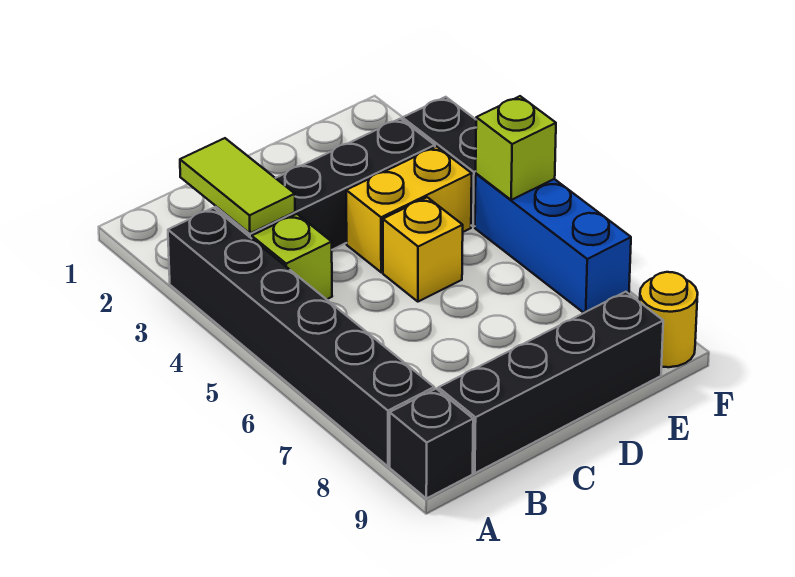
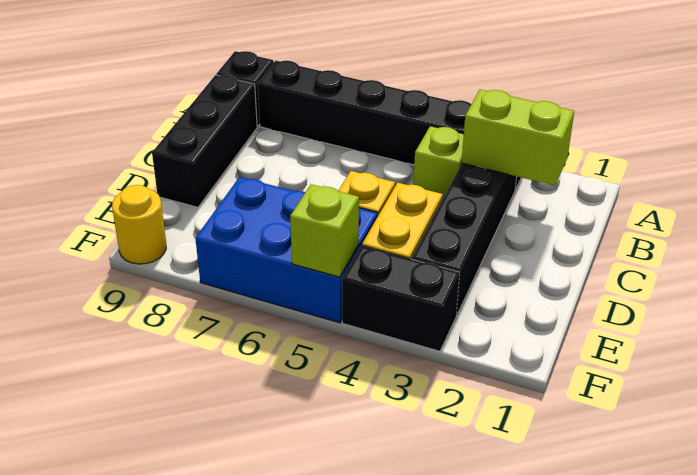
lime tile B2:B3 level 2 -> lime brick B2:B3 level 2
black brick B9:E9 level 1 -> black brick B9:D9 level 1
blue brick F5:F7 level 1 -> blue brick E5:F7 level 1

